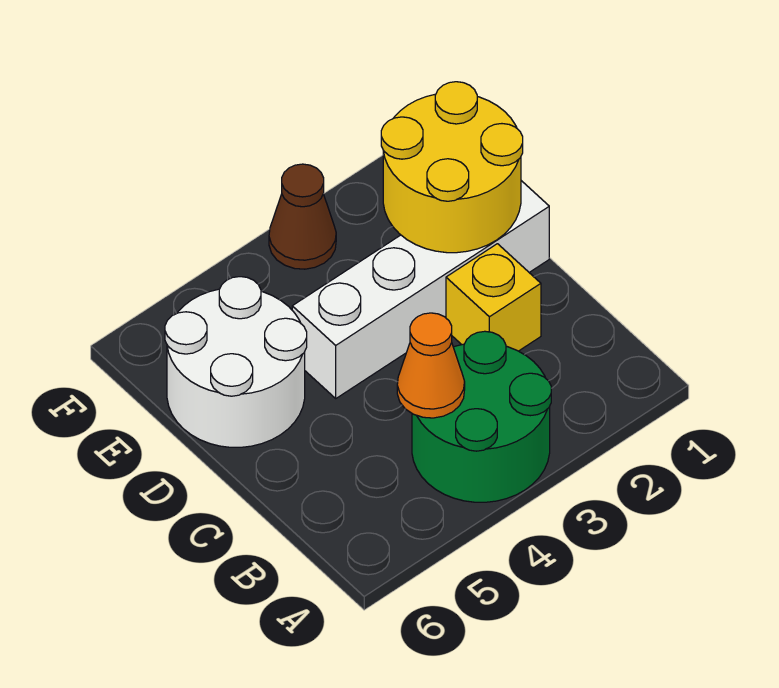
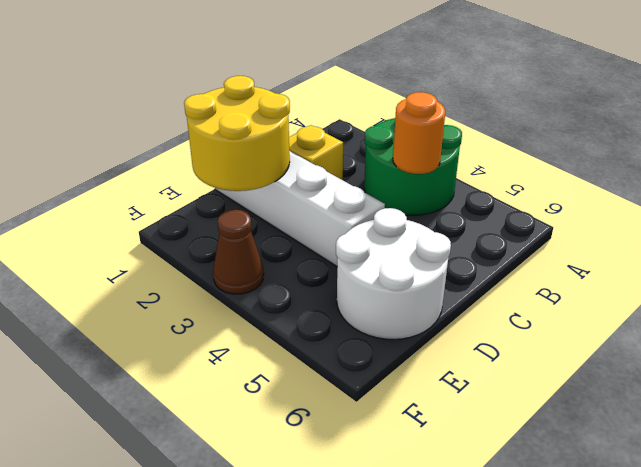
orange cone B4 level 2 -> orange round brick B4 level 2

